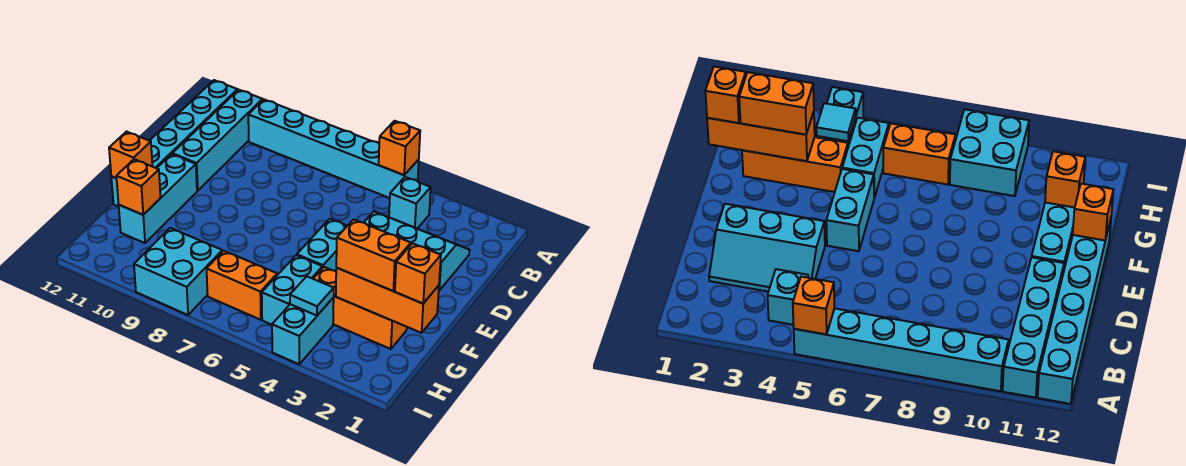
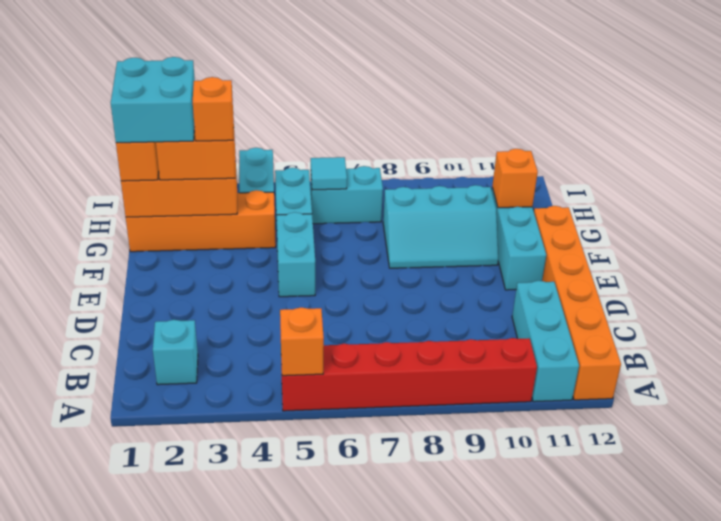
cyan brick A5:A10 level 1 -> red brick A5:A10 level 1
cyan brick A11:D11 level 1 -> cyan brick A11:C11 level 1
cyan brick A12:F12 level 1 -> orange brick A12:F12 level 1
cyan brick B4 level 1 -> cyan brick B2 level 1
cyan slope C2:D4 level 1 top D -> cyan slope F8:G10 level 1 top G
orange brick F12 level 2 -> orange brick G3 level 4
orange brick G2:G4 level 1 -> orange brick G1:G4 level 1
cyan tile H4 level 2 -> cyan tile H6 level 2
orange brick H6:H7 level 1 -> cyan brick H6:H7 level 1
cyan brick H8:I9 level 1 -> cyan brick G1:H2 level 4

